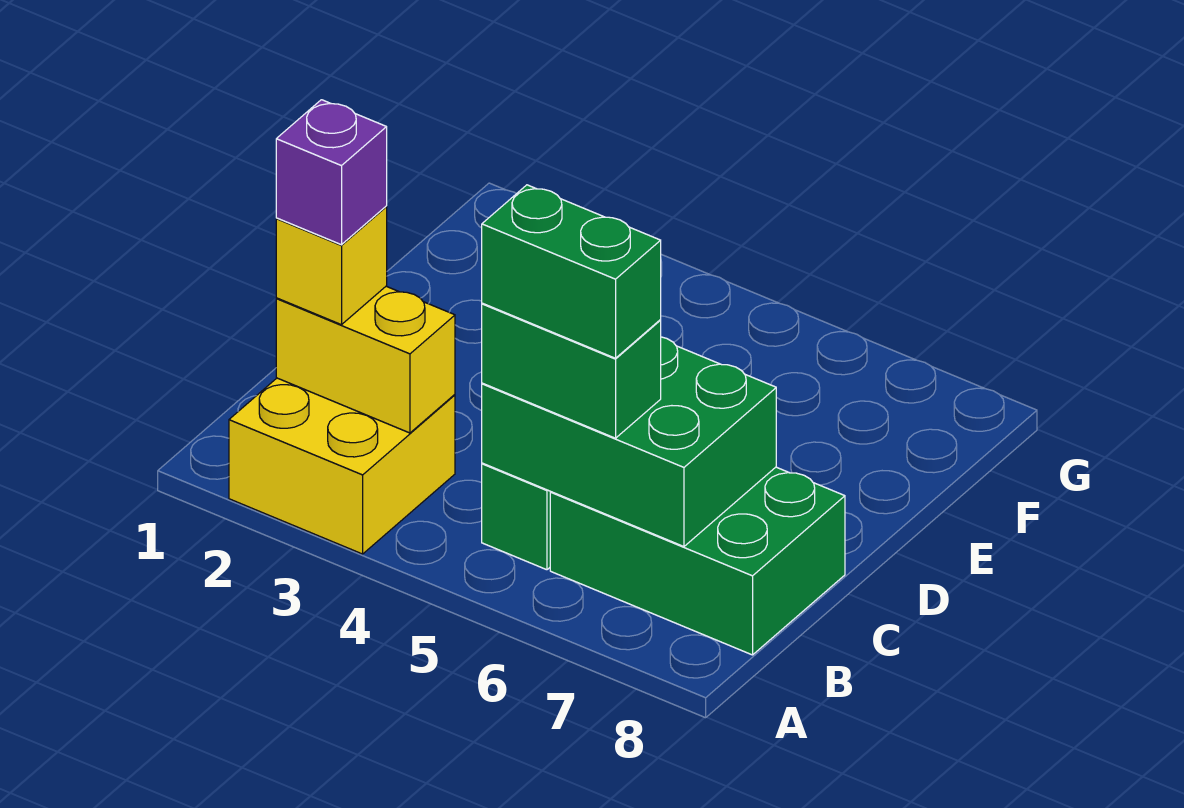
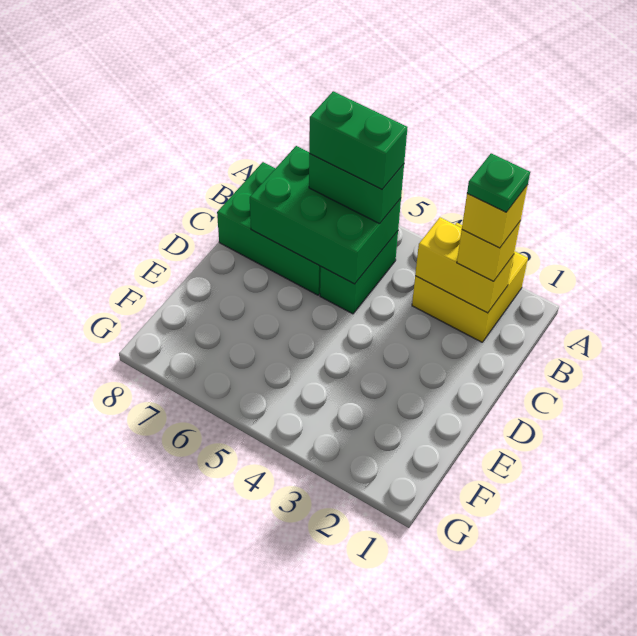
purple brick B2 level 4 -> yellow brick B2 level 4
none -> green plate B2 level 5

